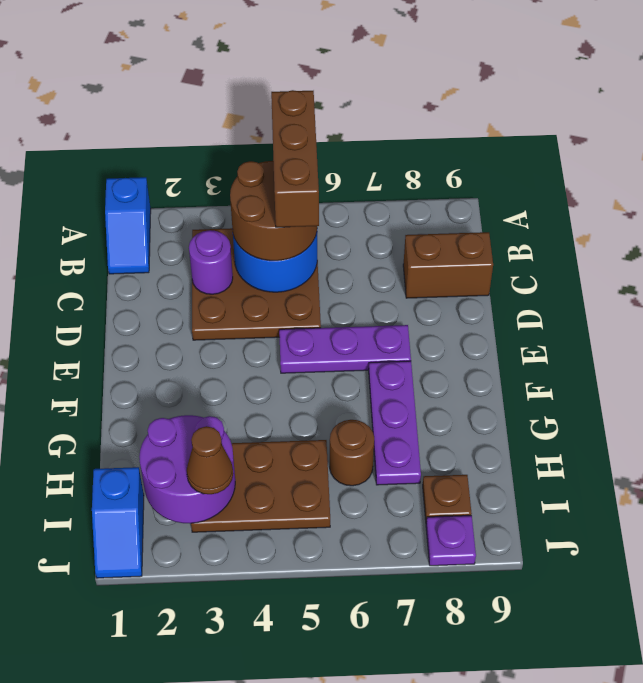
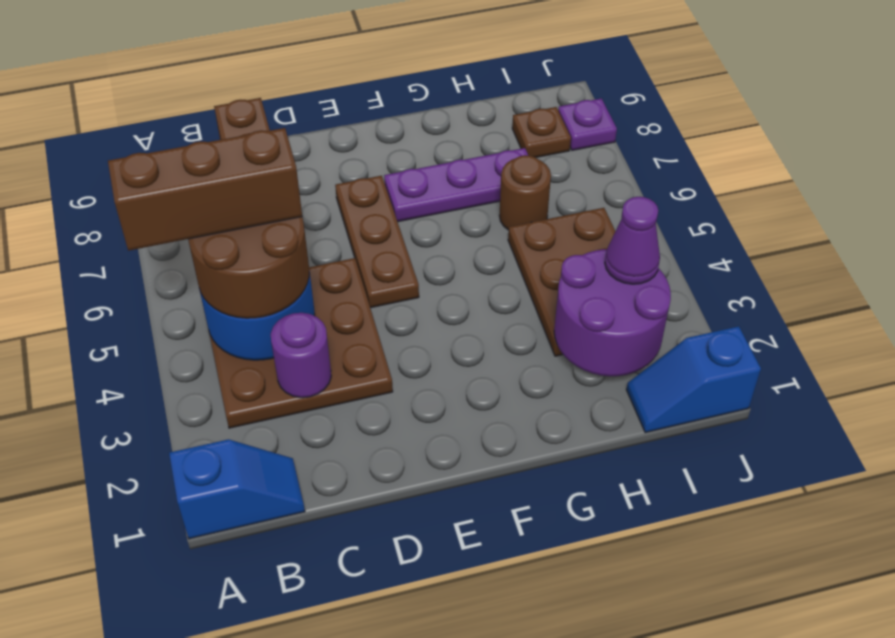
purple plate E5:E7 level 1 -> brown plate E5:E7 level 1
blue slope I1:J1 level 1 top I -> blue slope I1:J1 level 1 top J
brown cone I3 level 3 -> purple cone I3 level 3

